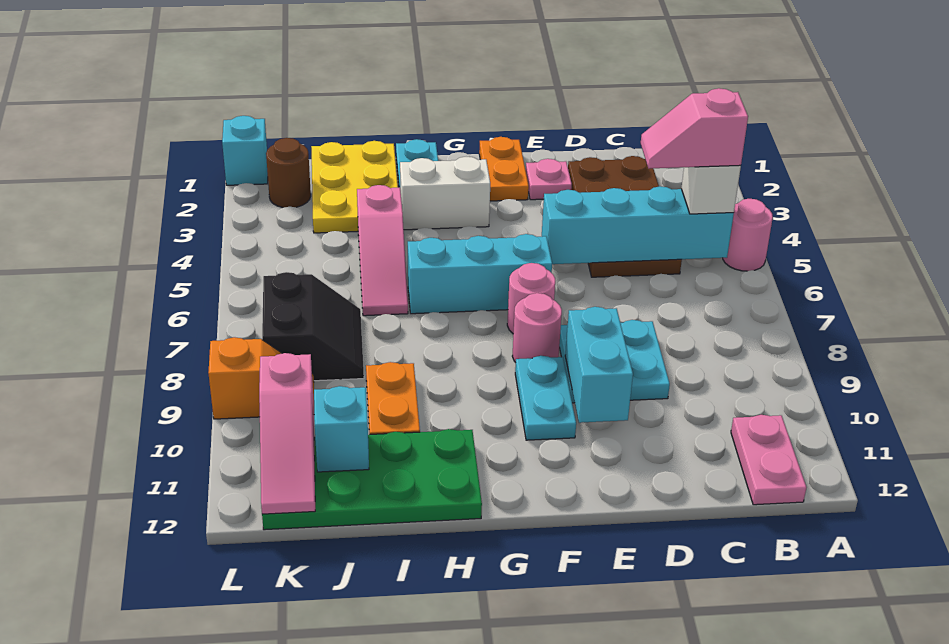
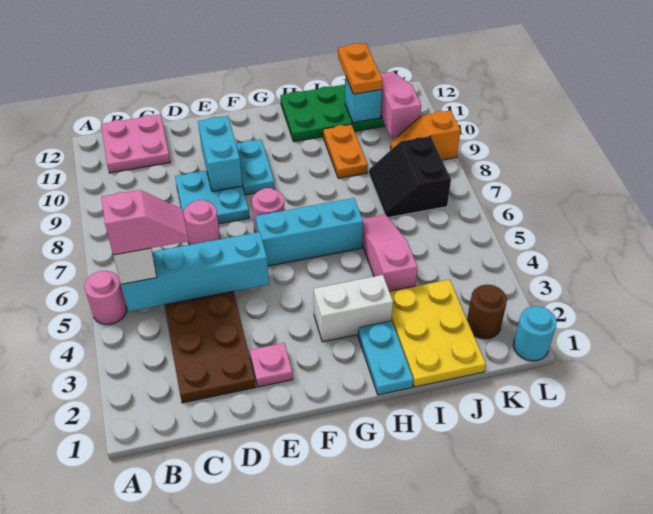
pink plate B11:B12 level 1 -> pink plate B11:C12 level 1
orange plate F1:F2 level 1 -> orange plate J11:J12 level 3
pink round brick F8 level 1 -> pink round brick D7 level 1
cyan brick L1 level 1 -> cyan round brick L1 level 1

